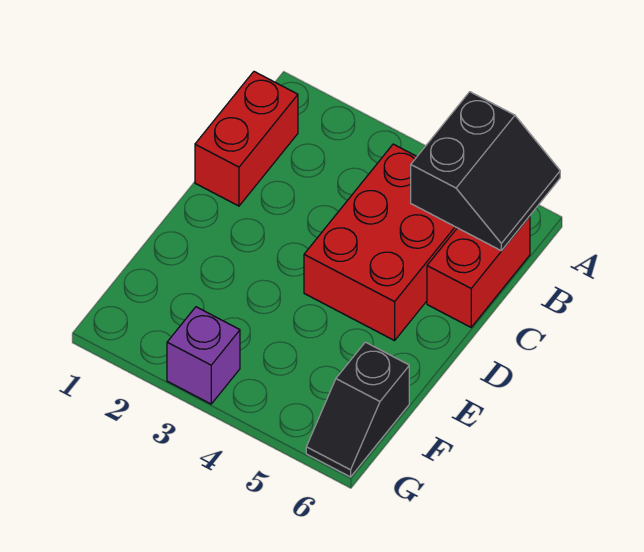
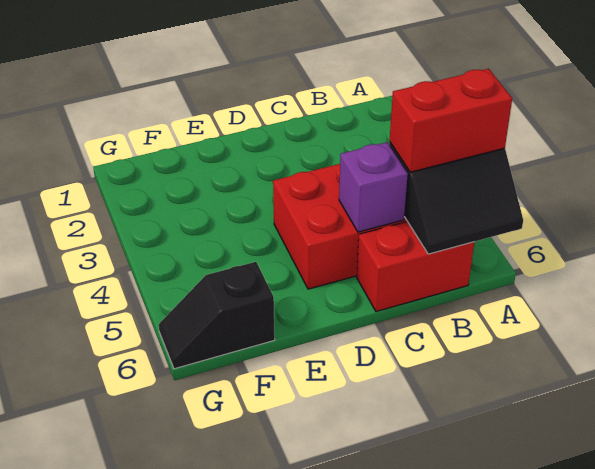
red brick B1:C1 level 1 -> red brick A5:B5 level 3
purple brick G3 level 1 -> purple brick C5 level 2

